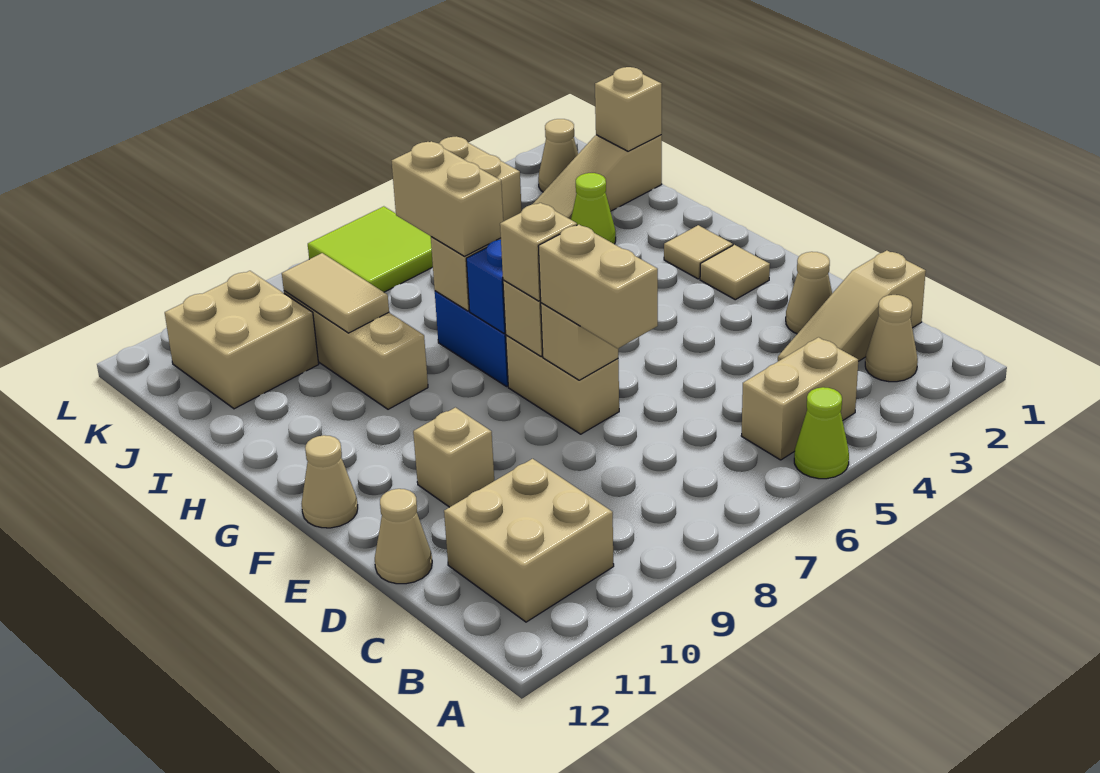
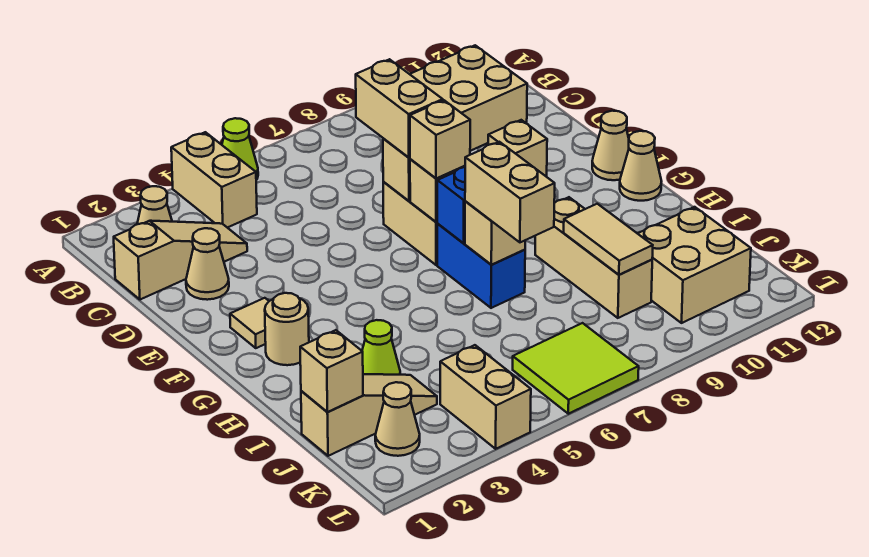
tan brick B4:B5 level 1 -> tan brick A4:B4 level 1
tan cone D12 level 1 -> tan cone G12 level 1
tan tile G2 level 1 -> tan round brick G2 level 1

